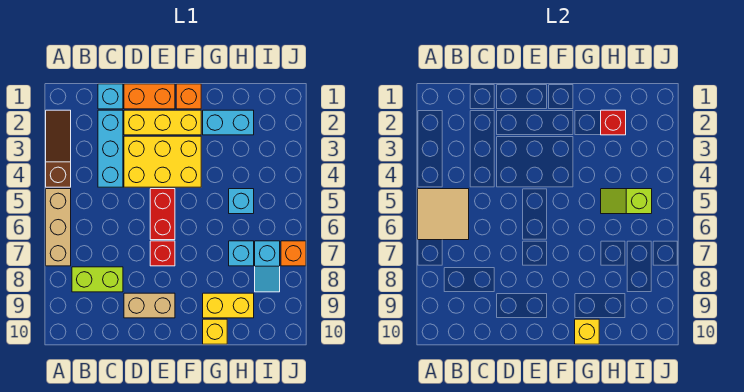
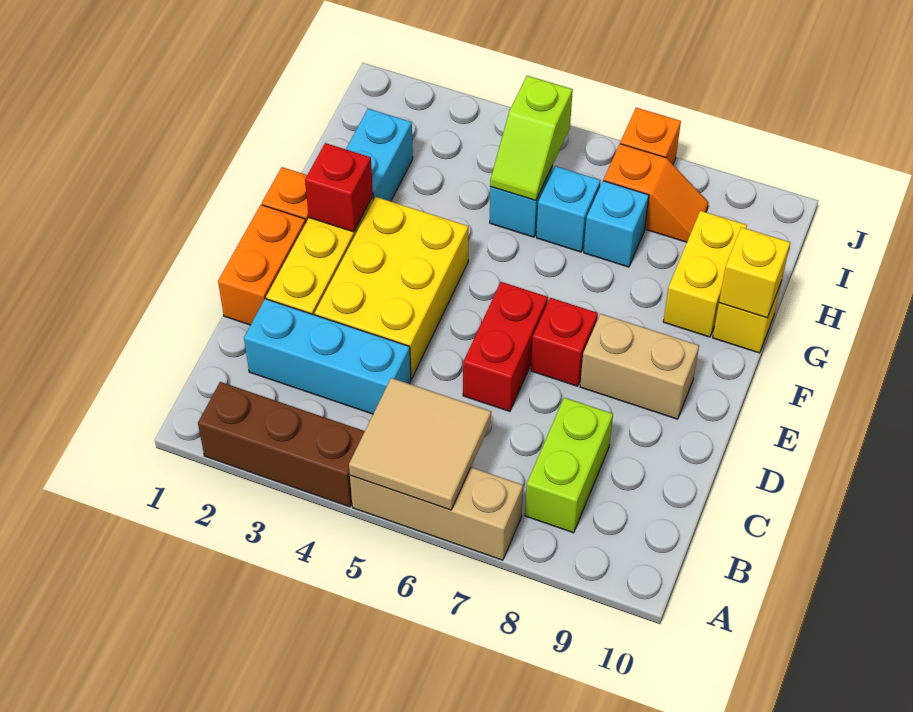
brown slope A2:A4 level 1 top 4 -> brown brick A2:A4 level 1
cyan brick C1 level 1 -> cyan brick H6 level 1
tan brick D9:E9 level 1 -> tan brick E8:E9 level 1
red brick E5:E6 level 1 -> red brick D6:E6 level 1
red brick H2 level 2 -> red brick F2 level 2
cyan slope I7:I8 level 1 top 7 -> orange slope I7:I8 level 1 top 7

